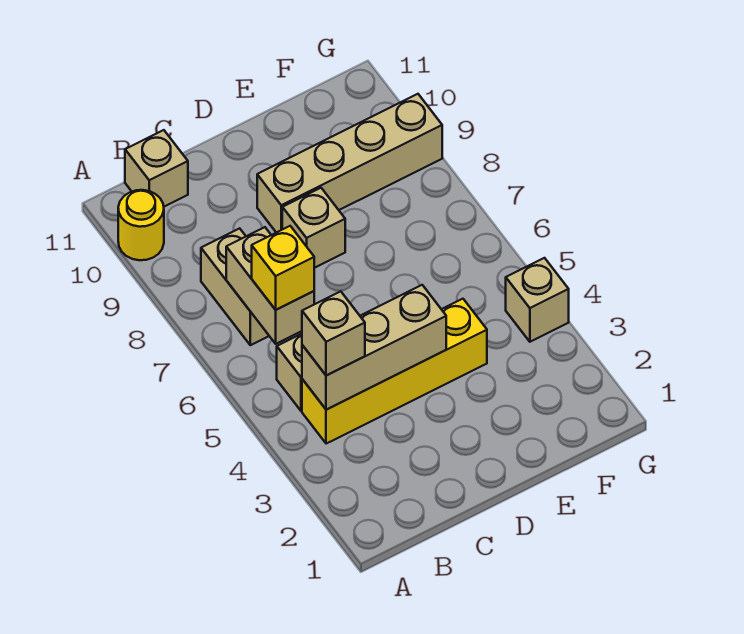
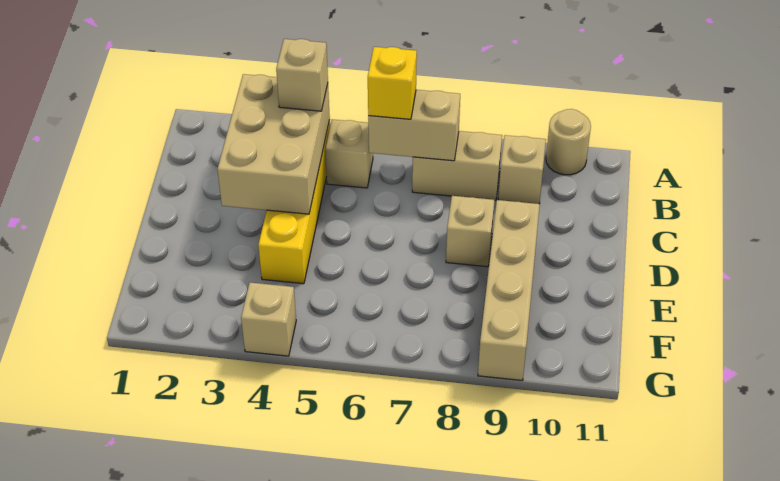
yellow round brick A10 level 1 -> tan round brick A10 level 1
tan brick B4:D4 level 2 -> tan brick B3:D4 level 2
tan brick B11 level 1 -> tan brick B9 level 1

